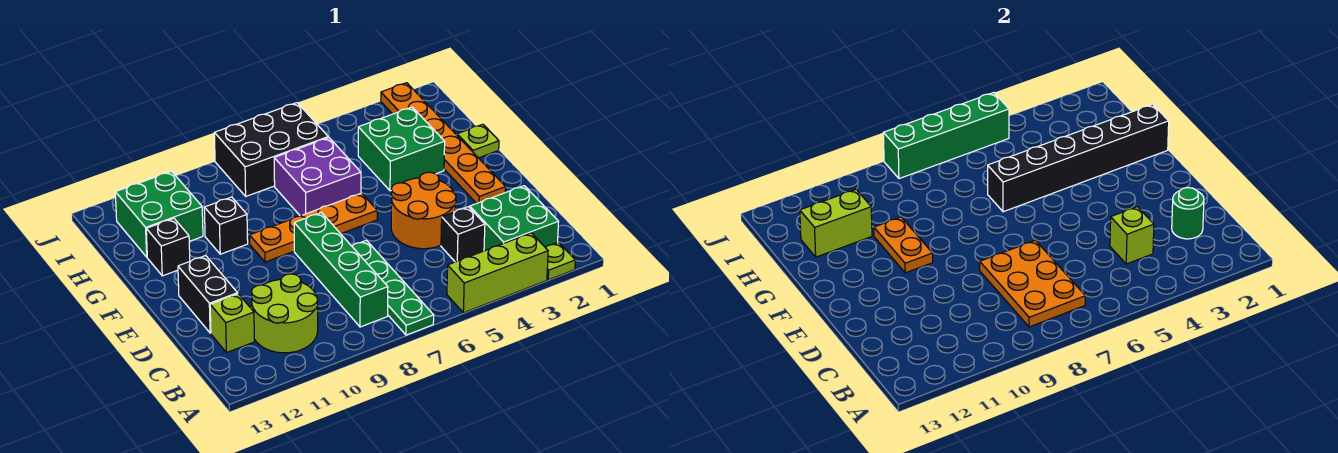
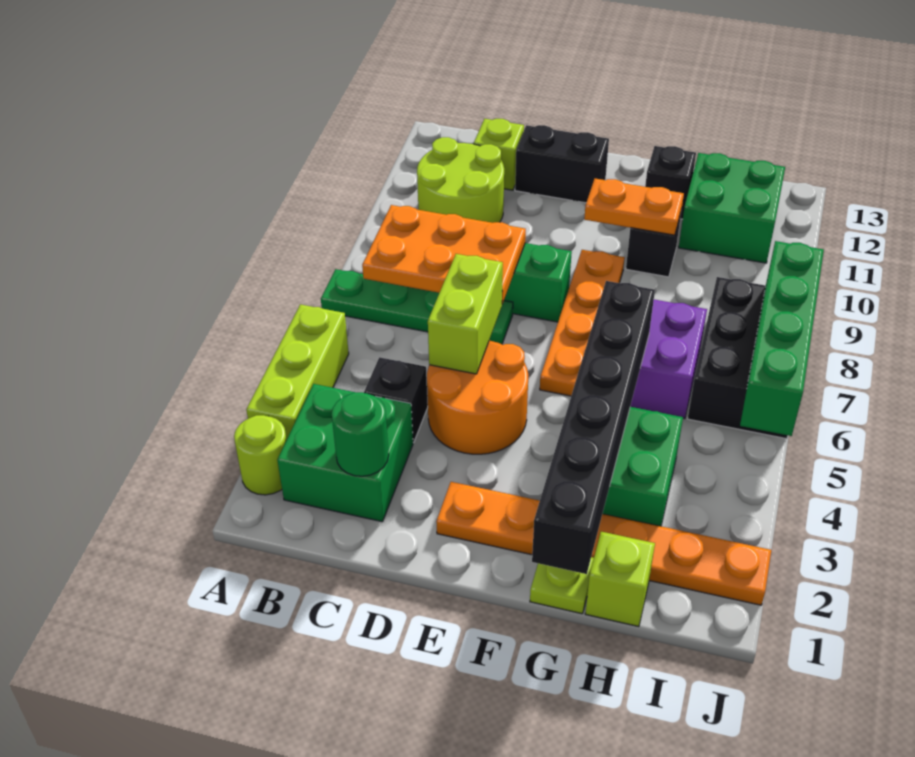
lime plate A2 level 1 -> lime round brick A2 level 1
lime brick C4 level 2 -> lime brick H1 level 1
lime brick H11:H12 level 2 -> lime brick D5:D6 level 2

